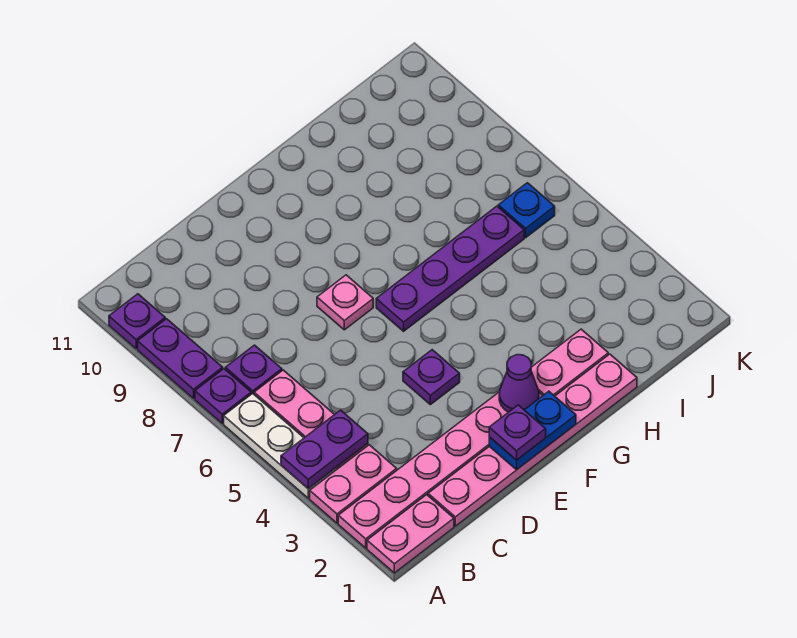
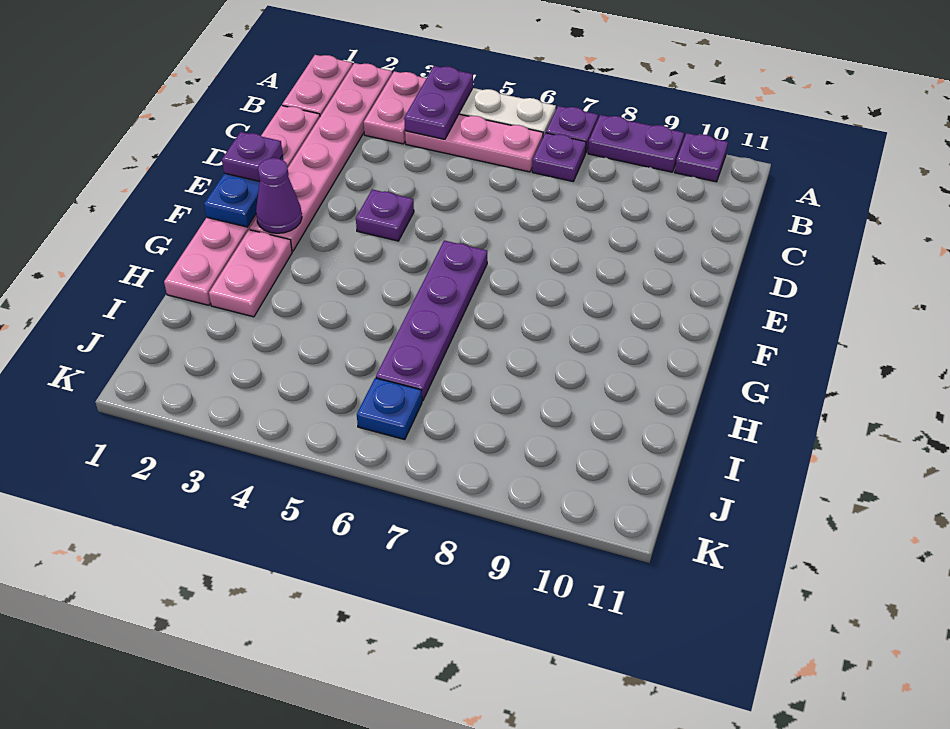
pink plate E7 level 1 -> none

